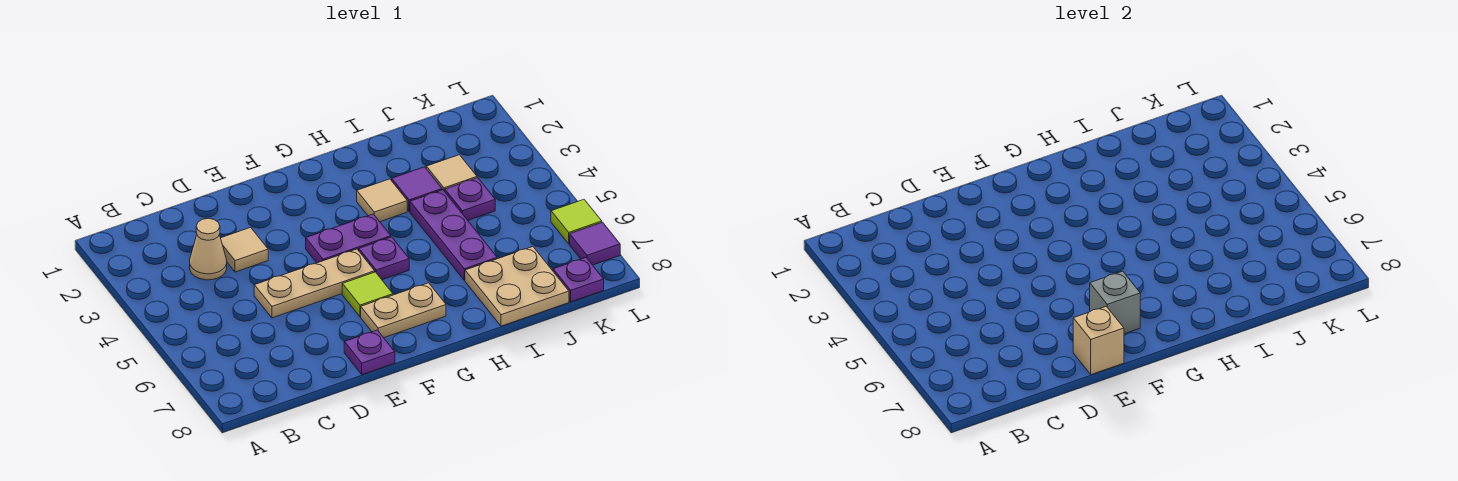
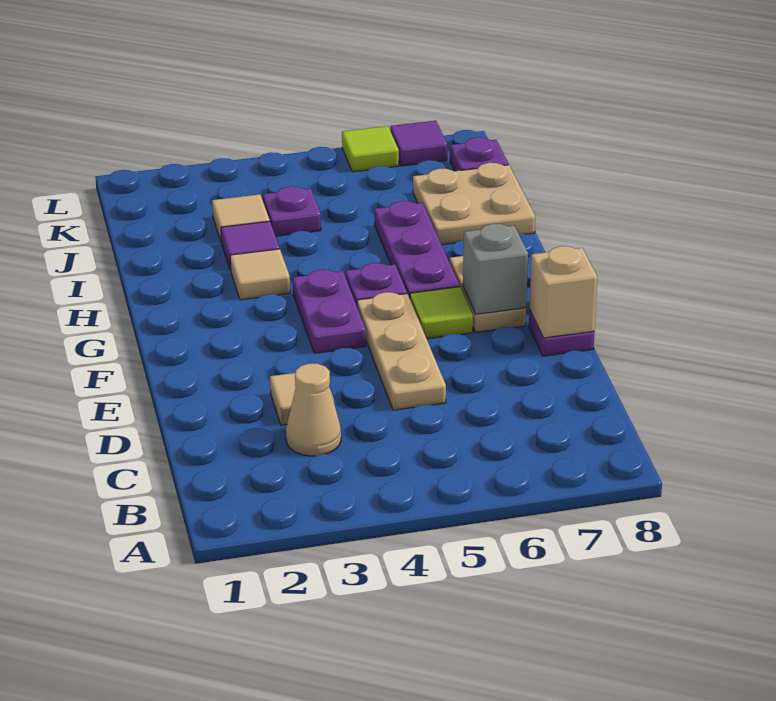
purple plate I4:I6 level 1 -> purple plate G6:I6 level 1

